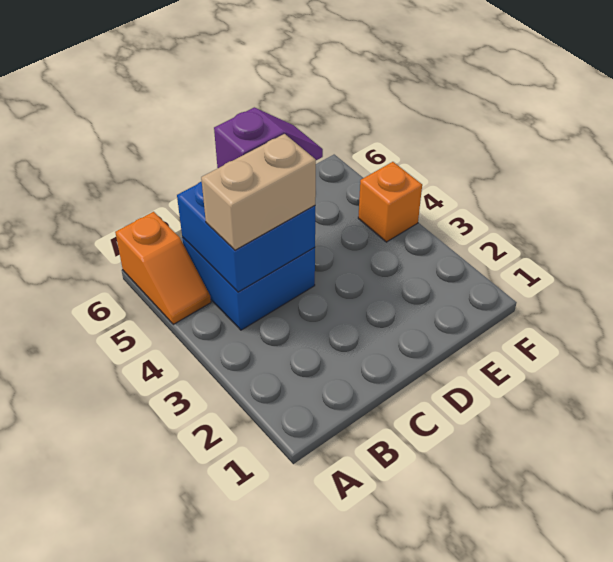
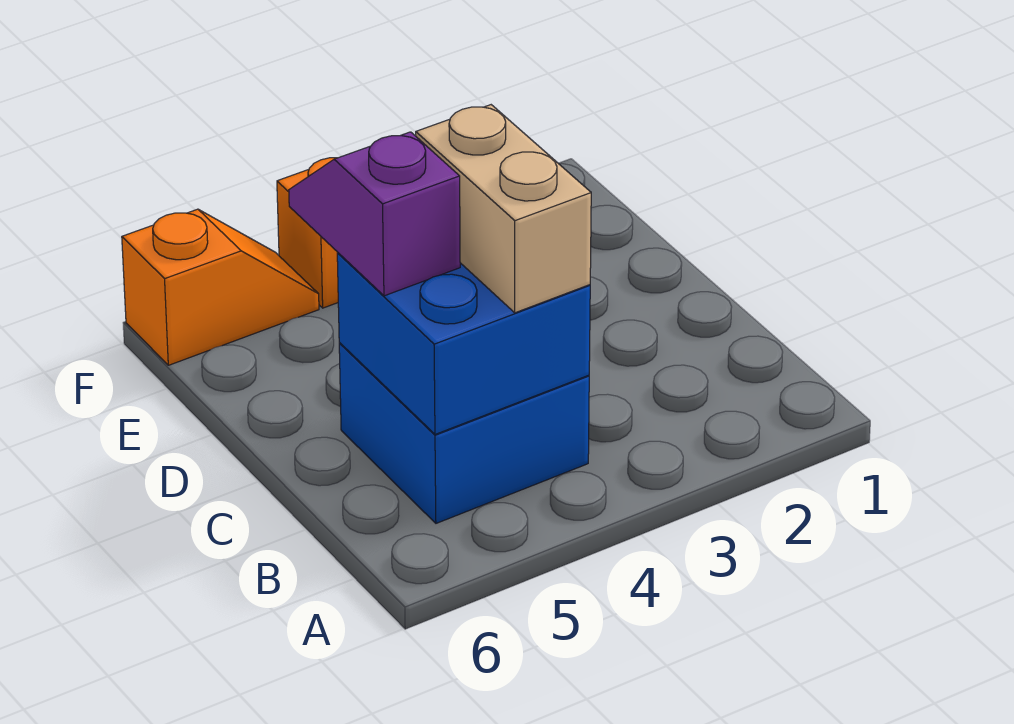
orange slope A5:A6 level 1 top 6 -> orange slope F5:F6 level 1 top 6

